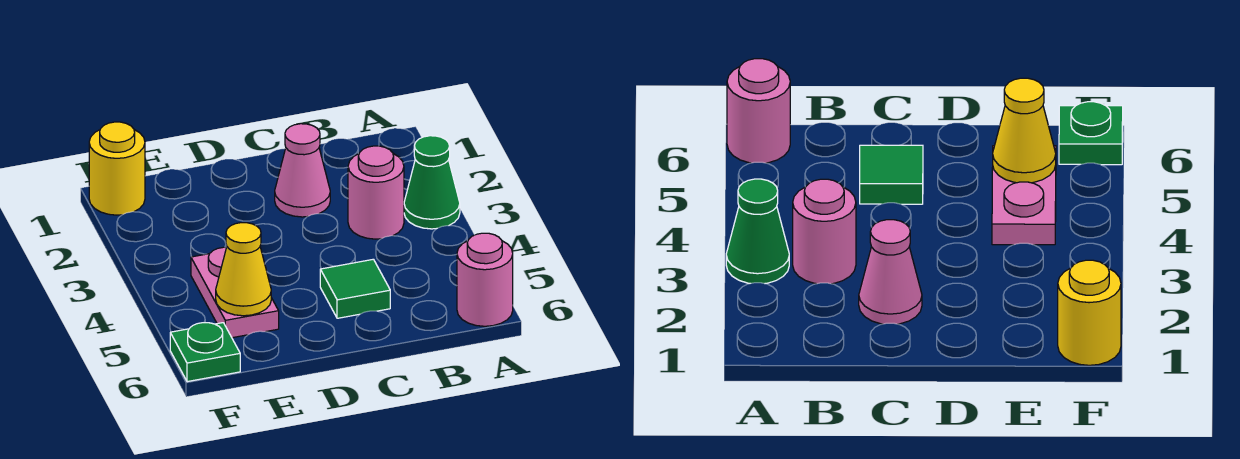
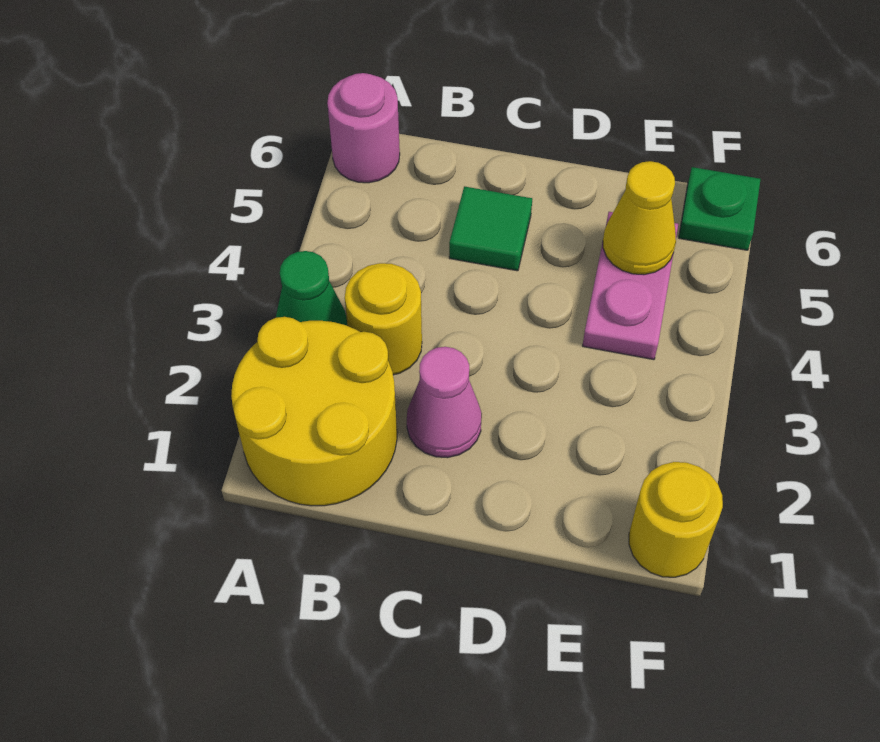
none -> yellow round brick A1:B2 level 1
pink round brick B3 level 1 -> yellow round brick B3 level 1

